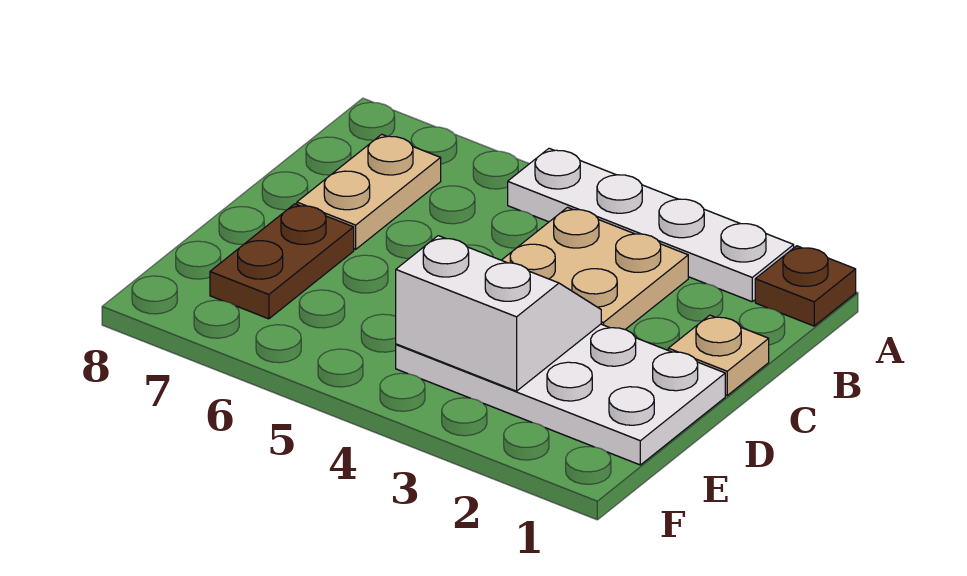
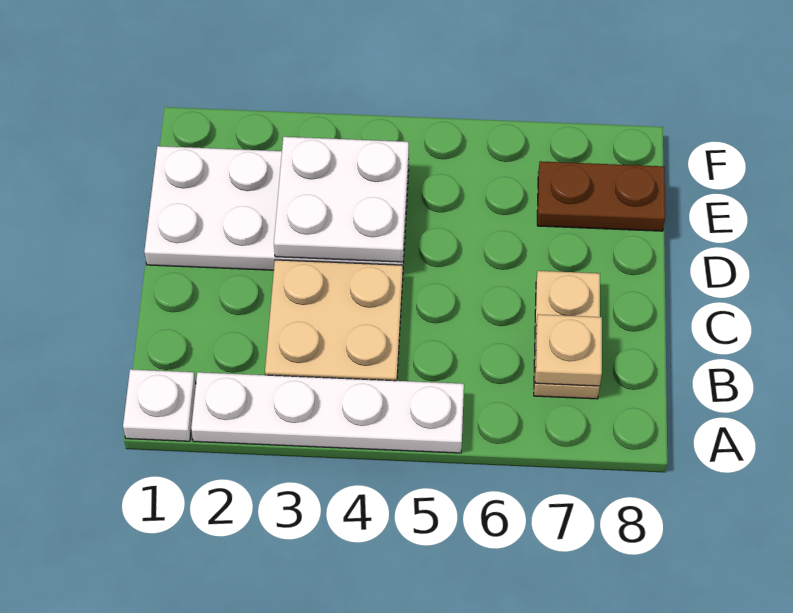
brown plate A1 level 1 -> white plate A1 level 1
tan plate C1 level 1 -> tan plate B7 level 2
white slope D3:E4 level 2 top E -> white plate D3:E4 level 2
brown plate D7:E7 level 1 -> brown plate E7:E8 level 1

